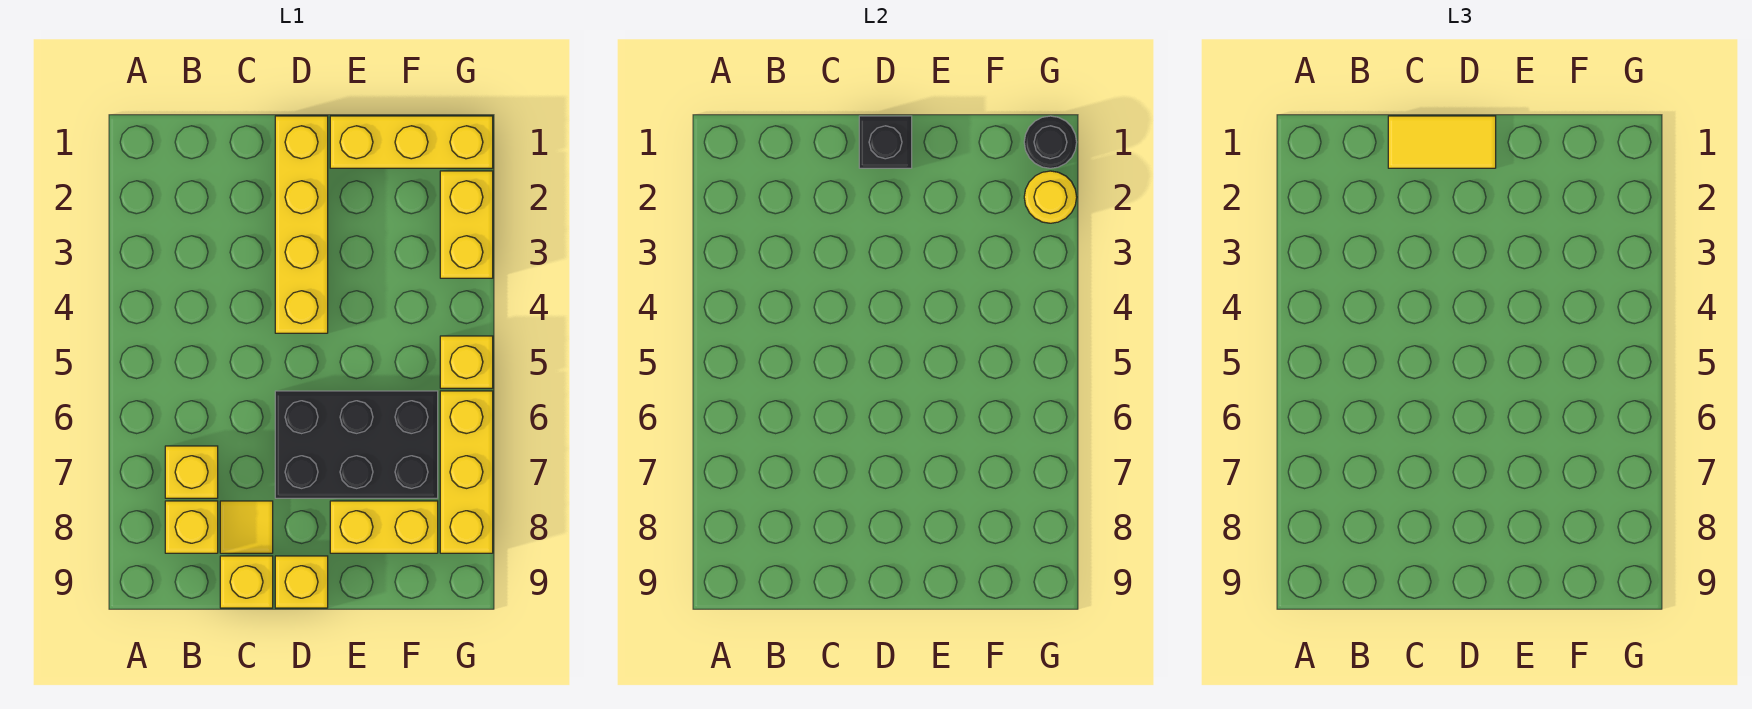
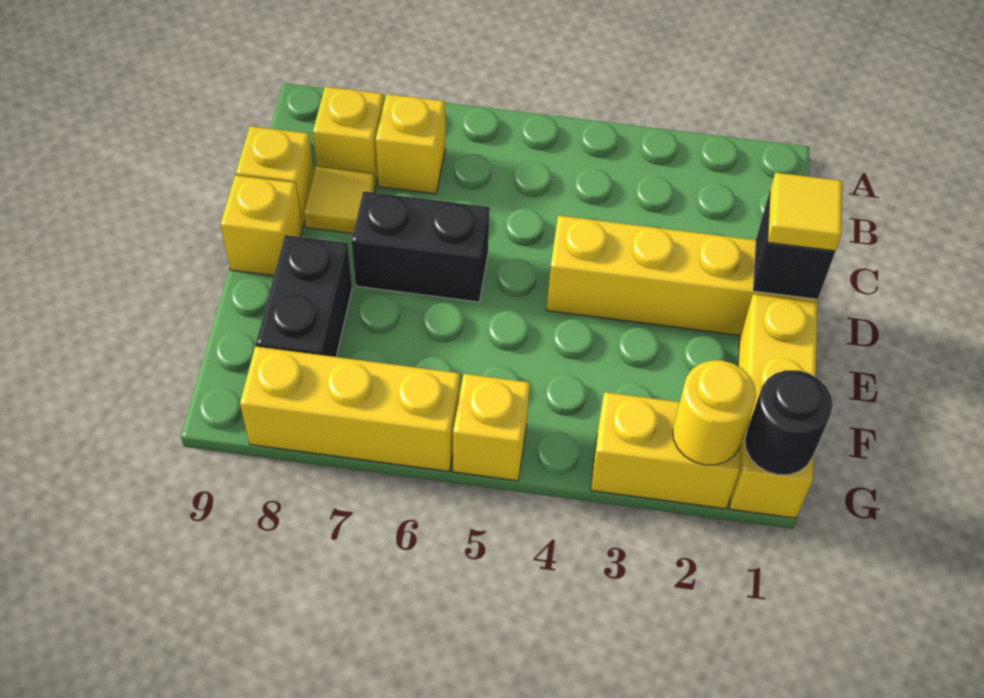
yellow tile C1:D1 level 3 -> yellow tile D1 level 3
black brick D6:F7 level 1 -> black brick D6:D7 level 1
yellow brick E8:F8 level 1 -> black brick E8:F8 level 1

